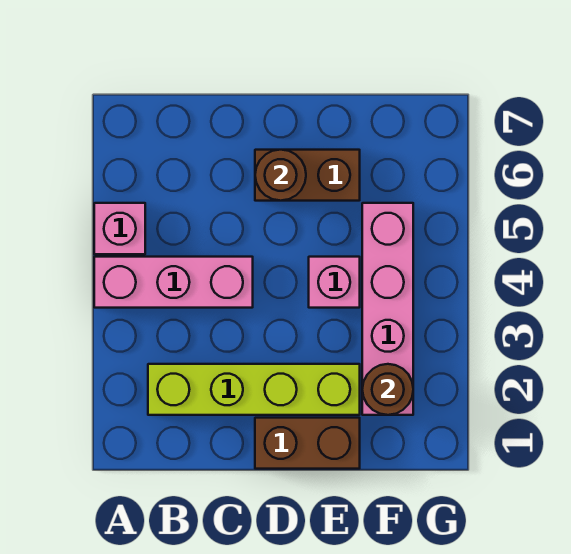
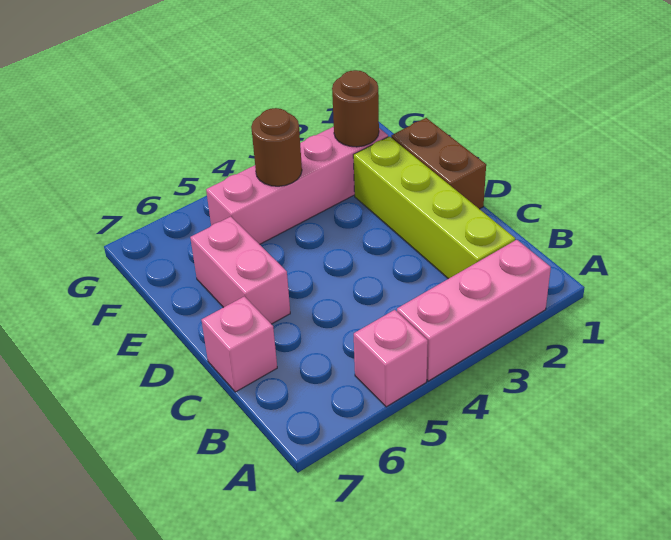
pink brick A4:C4 level 1 -> pink brick A2:A4 level 1
brown brick D6:E6 level 1 -> pink brick D6:E6 level 1
brown round brick D6 level 2 -> brown round brick F4 level 2
pink brick E4 level 1 -> pink brick C7 level 1

